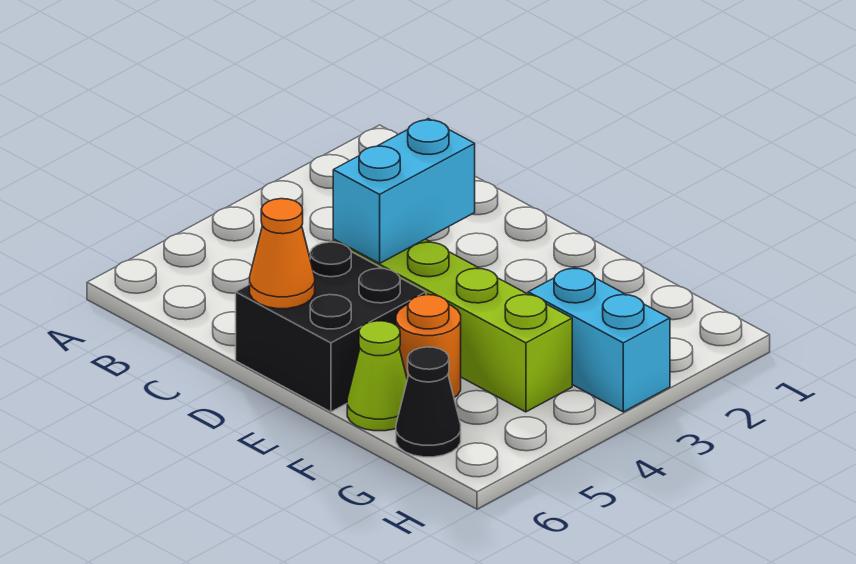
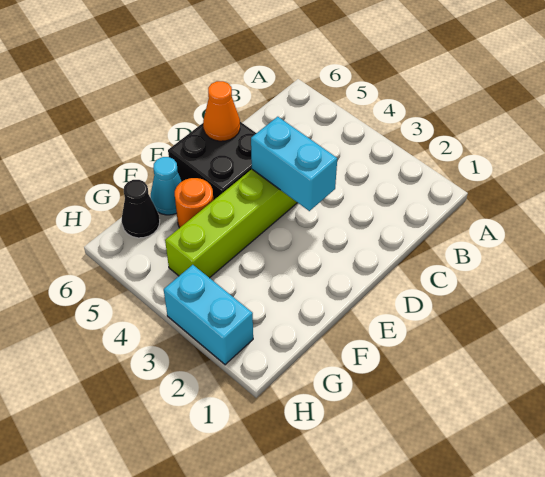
lime cone F6 level 1 -> cyan cone F6 level 1
cyan brick G3:H3 level 1 -> cyan brick H2:H3 level 1

